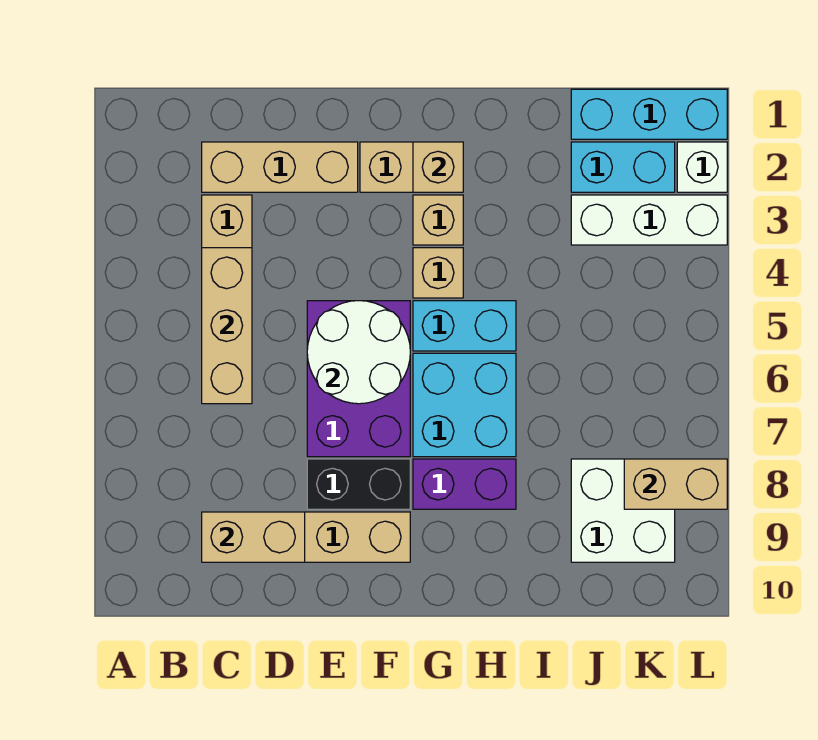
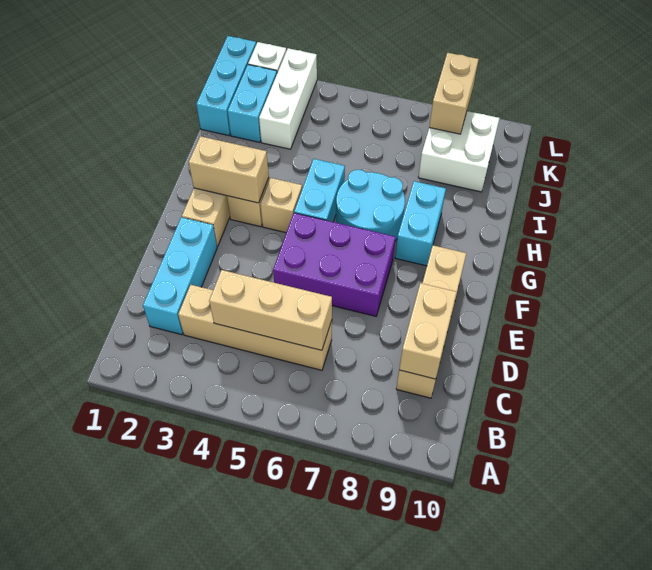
tan brick C2:E2 level 1 -> cyan brick C2:E2 level 1
white round brick E5:F6 level 2 -> none
black brick E8:F8 level 1 -> none
tan brick G2 level 2 -> tan brick G2:G3 level 2
cyan brick G6:H7 level 1 -> cyan round brick G6:H7 level 1
purple brick G8:H8 level 1 -> cyan brick G8:H8 level 1

